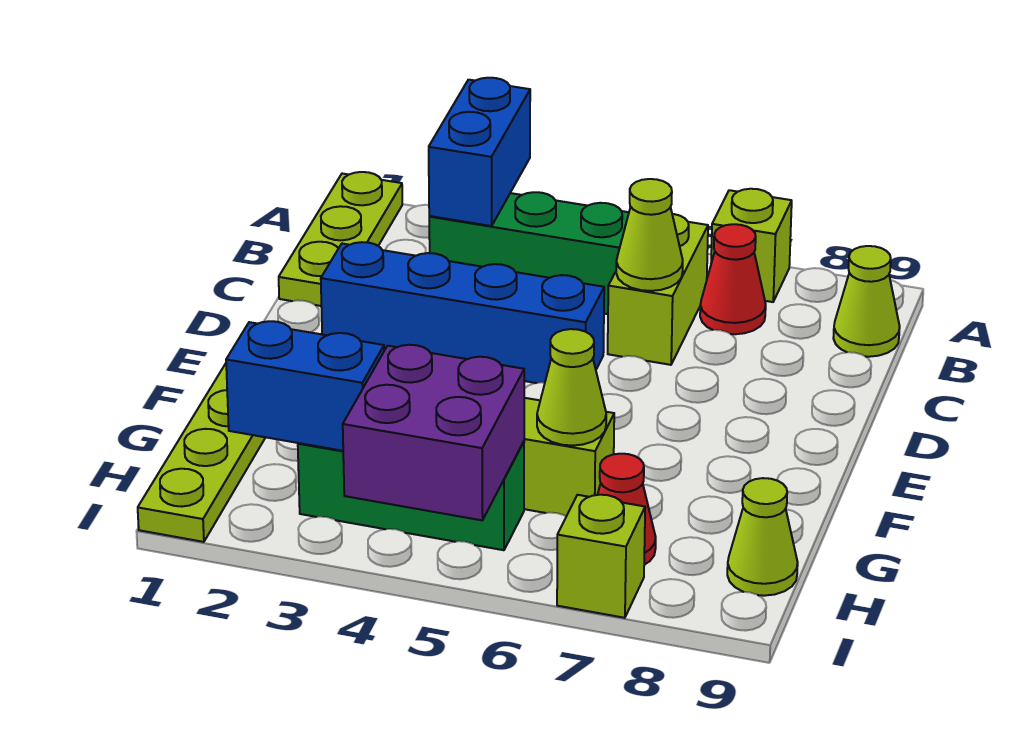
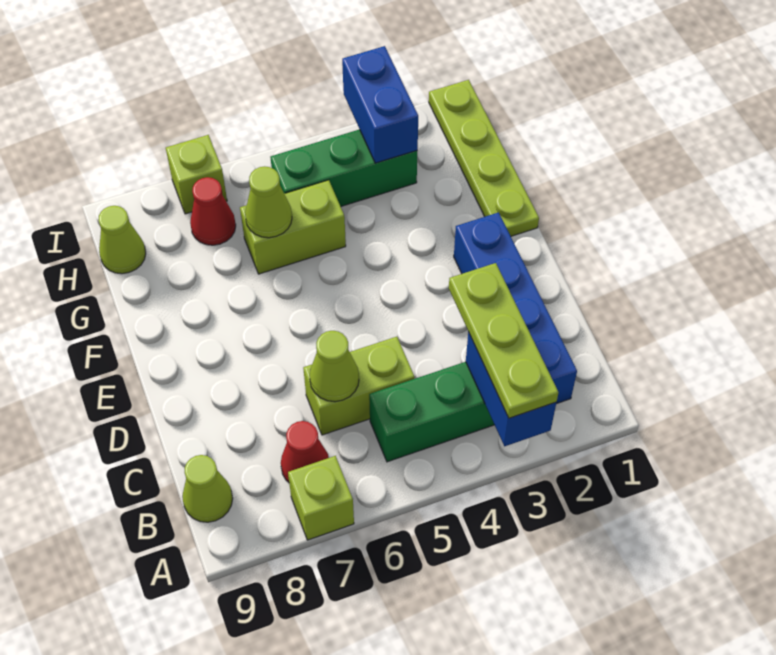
lime plate A1:C1 level 1 -> lime plate A3:C3 level 3
lime brick B6:C6 level 1 -> lime brick C5:C6 level 1
blue brick D2:D5 level 1 -> blue brick B2:E2 level 1
blue brick H2:H3 level 2 -> blue brick H3:I3 level 2
purple brick H4:I5 level 2 -> none

